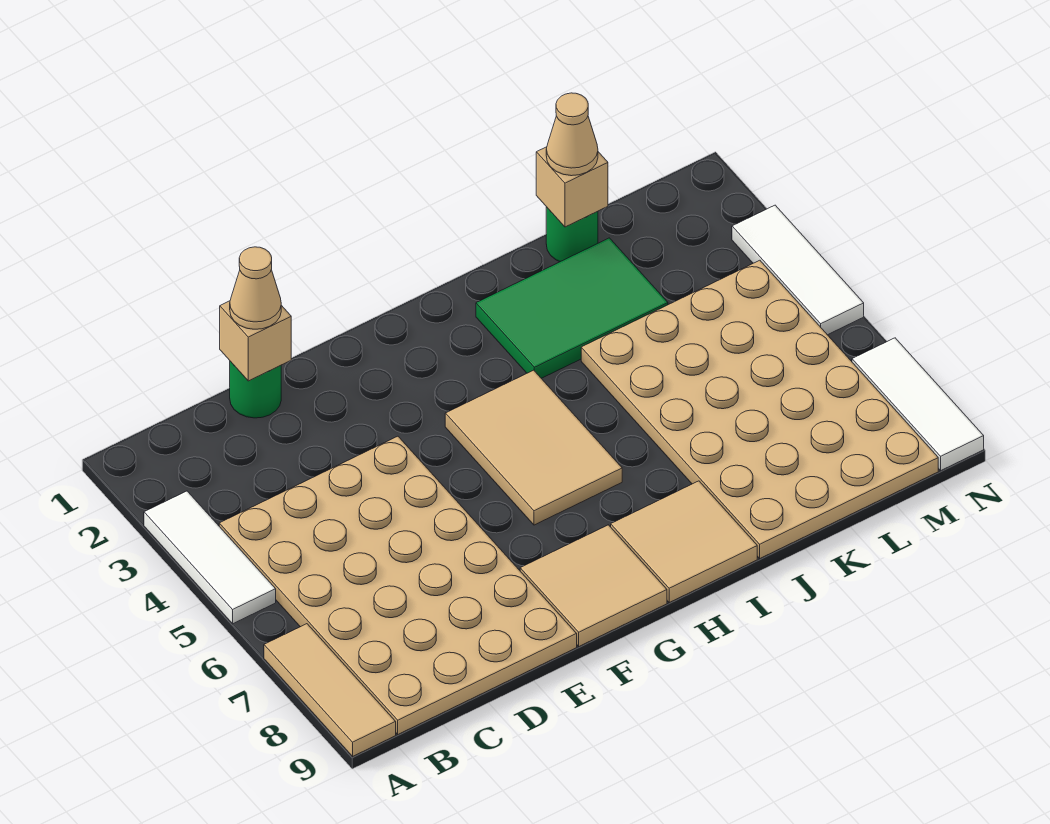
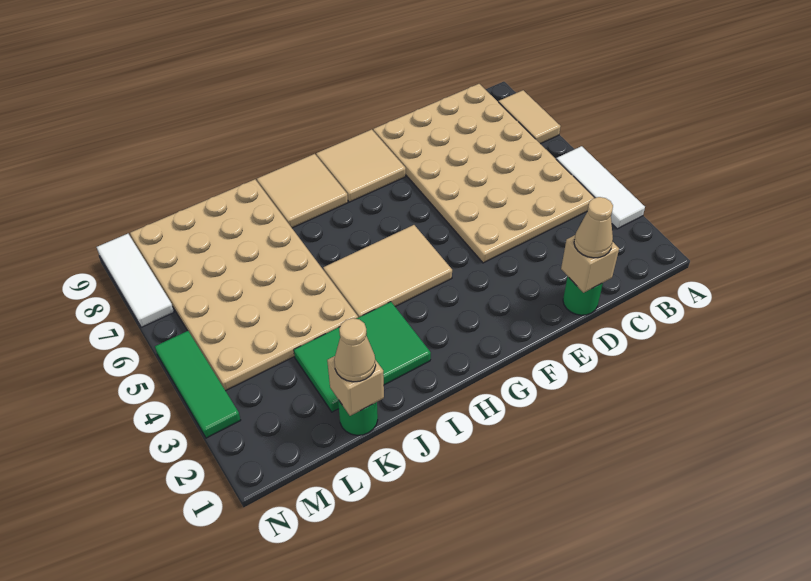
tan tile A7:A9 level 1 -> tan tile A7:A8 level 1
tan tile G4:H6 level 1 -> tan tile G4:I5 level 1
white tile N3:N5 level 1 -> green tile N3:N5 level 1

